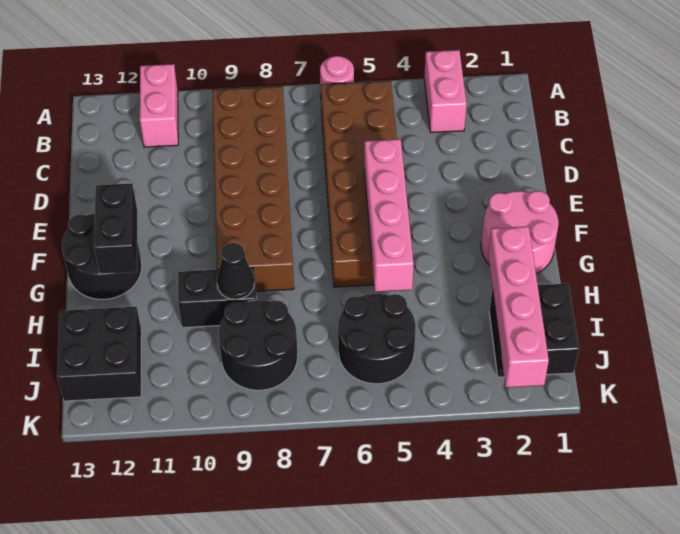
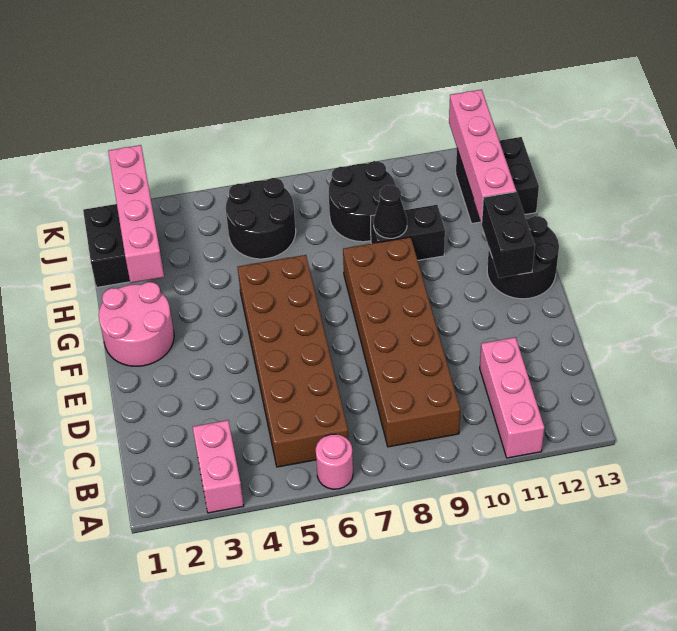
pink brick A11:B11 level 1 -> pink brick A11:C11 level 1
pink brick E5:H5 level 2 -> pink brick H12:K12 level 2

